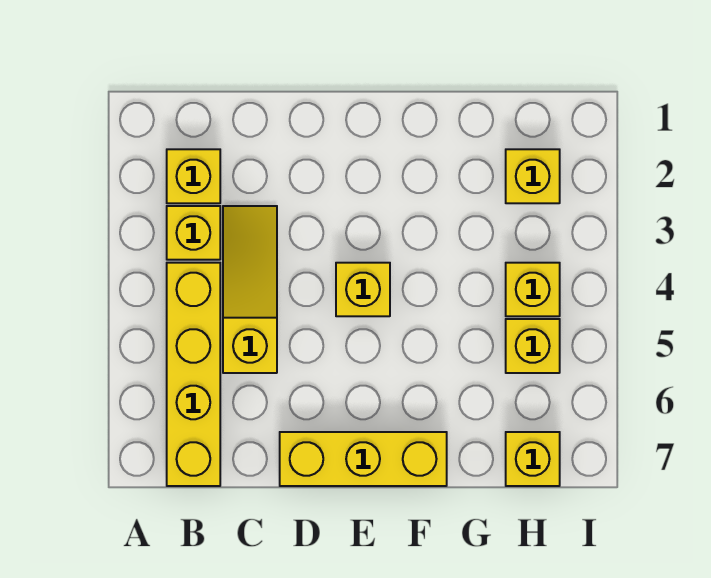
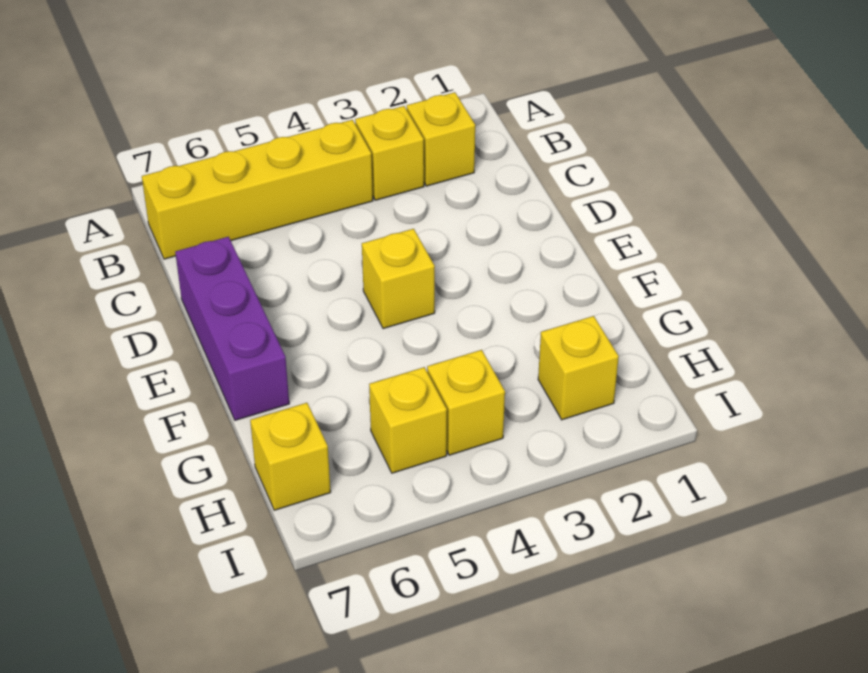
yellow slope C3:C5 level 1 top 5 -> none
yellow brick D7:F7 level 1 -> purple brick D7:F7 level 1

